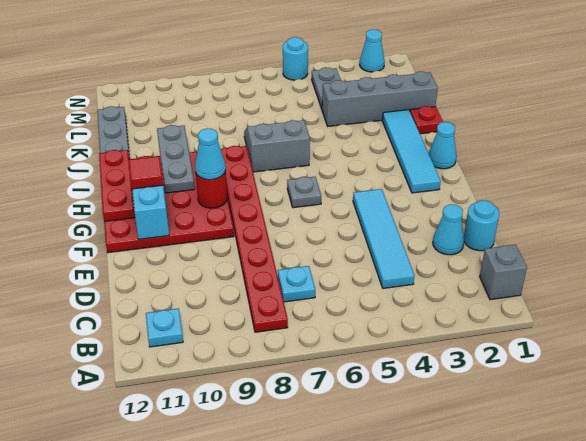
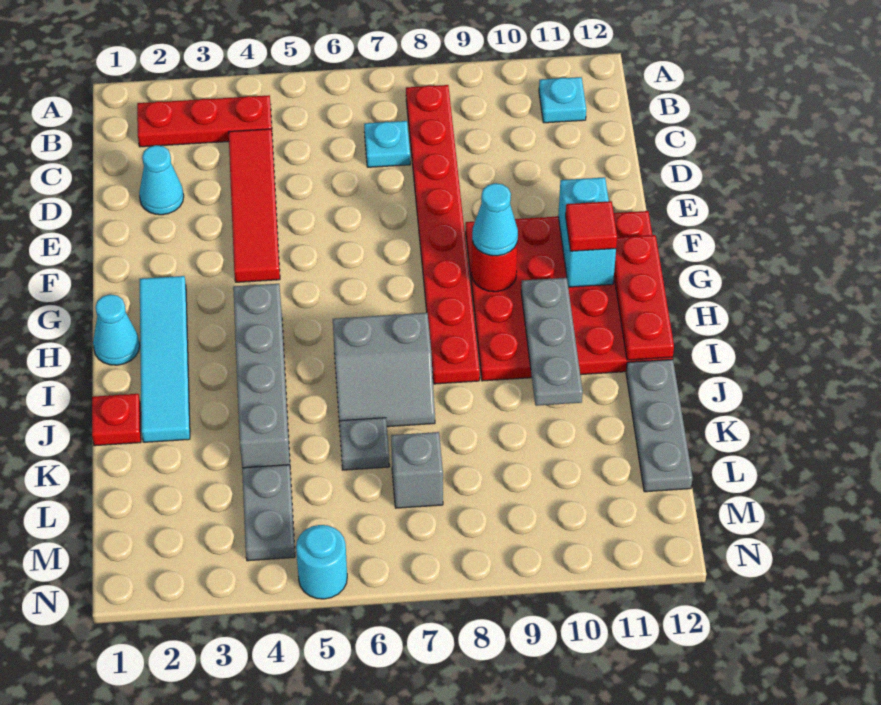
grey brick B1 level 1 -> grey brick L7 level 1
none -> red plate B2:B4 level 1
cyan tile C4:F4 level 1 -> red tile C4:F4 level 1
cyan round brick D1 level 1 -> none
grey plate G6 level 1 -> grey plate K6 level 1
grey brick K1:K4 level 1 -> grey brick H4:K4 level 1
cyan cone N2 level 1 -> none

